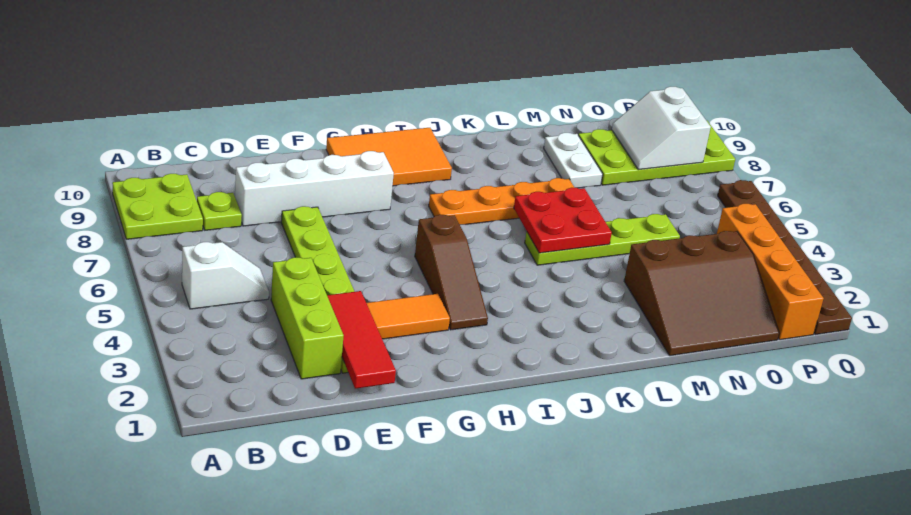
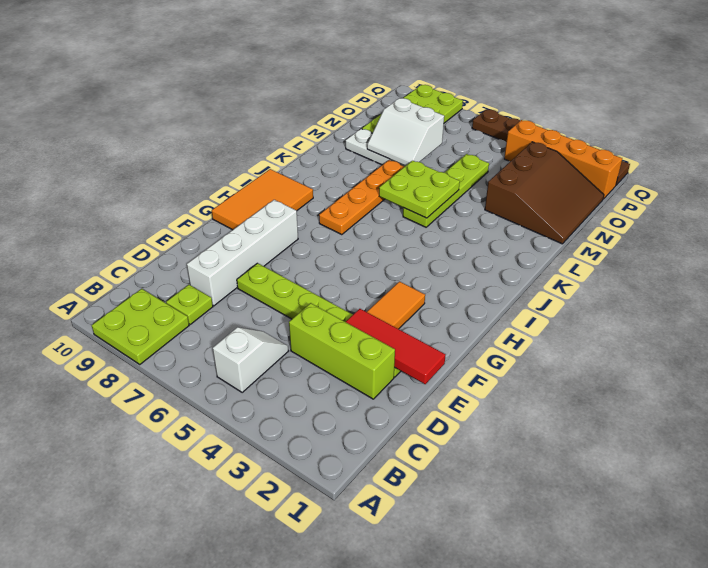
brown slope H3:H5 level 1 top 5 -> none
red plate K5:L6 level 2 -> lime plate K5:L6 level 2
white slope O8:P9 level 2 top P -> white slope M7:N8 level 2 top N

